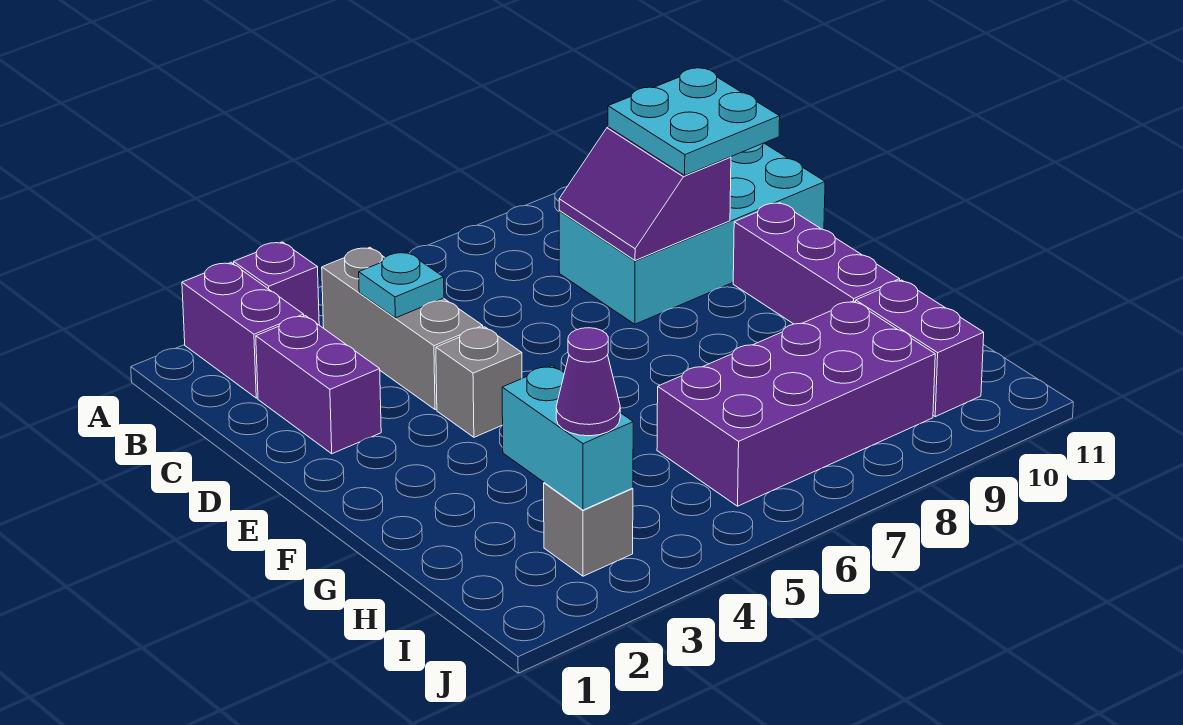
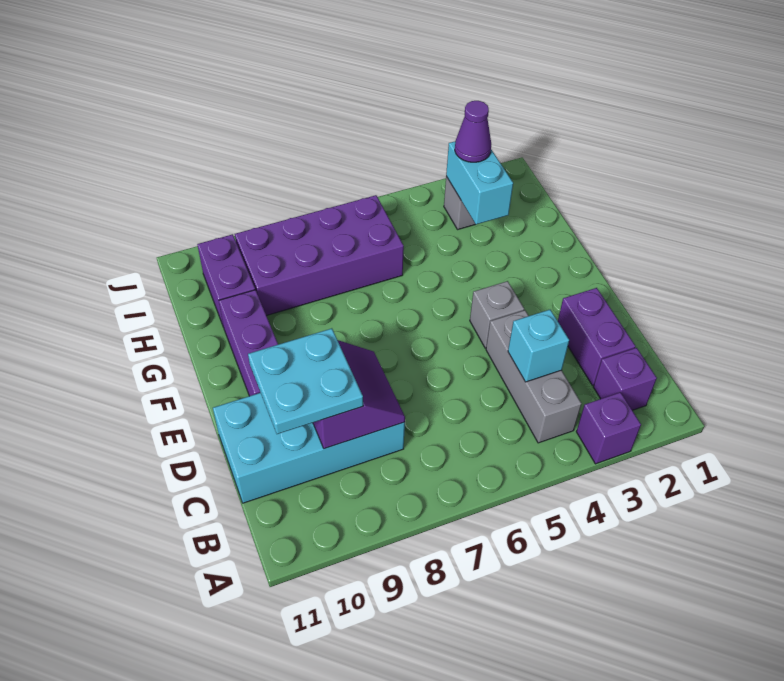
purple brick A2:B2 level 1 -> purple brick B2 level 1
cyan plate C4 level 2 -> cyan brick C4 level 2

